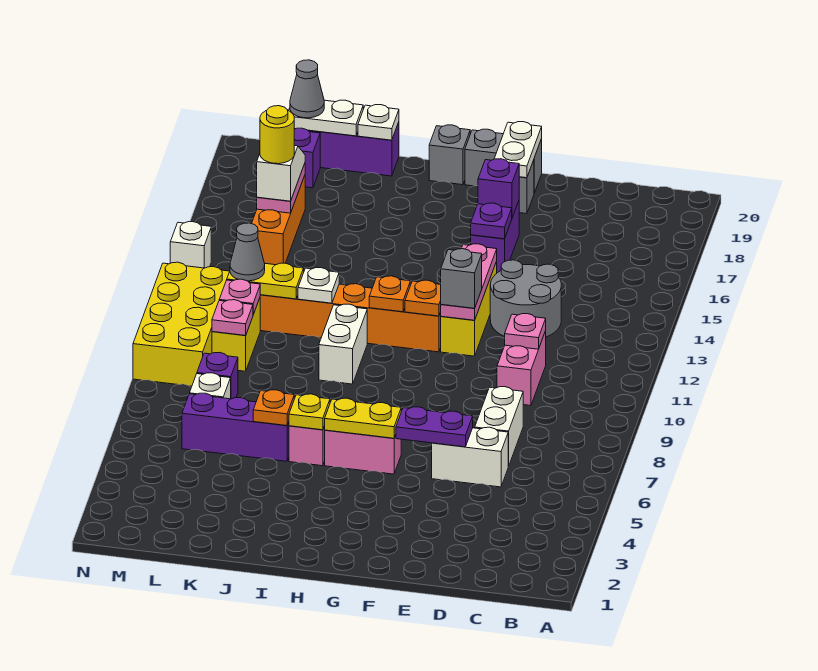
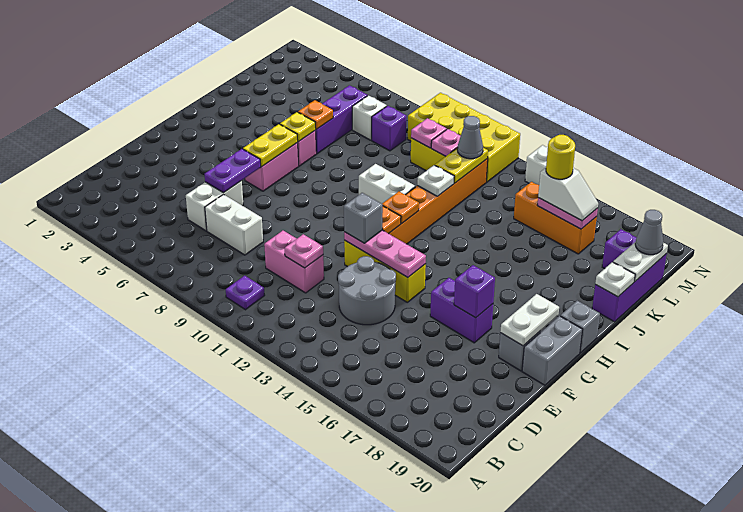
purple plate F16 level 2 -> purple plate B10 level 1
white plate F19:F20 level 2 -> white plate F19:G19 level 2

